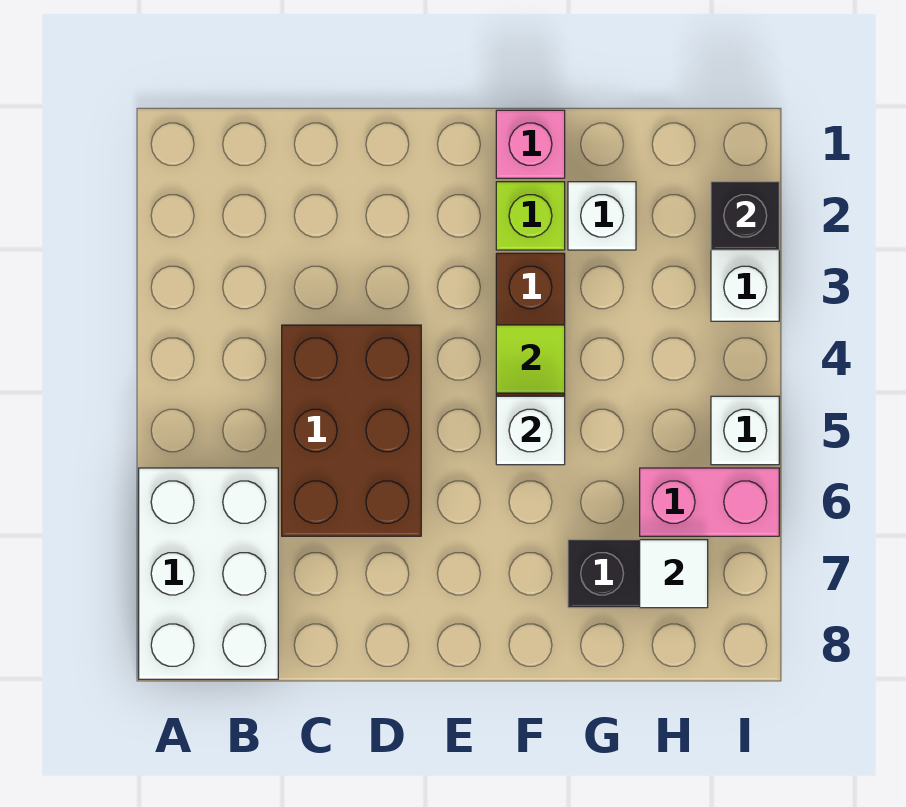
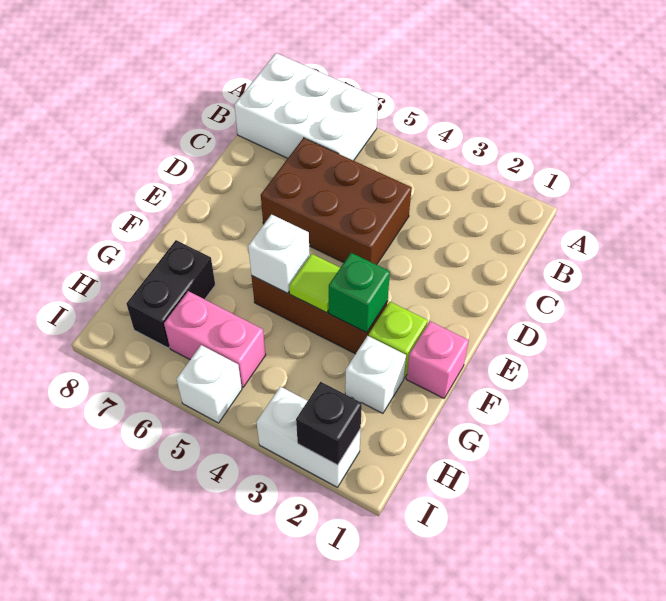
none -> green brick F3 level 2
pink brick H6:I6 level 1 -> pink brick H5:H6 level 1
white tile H7 level 2 -> none

